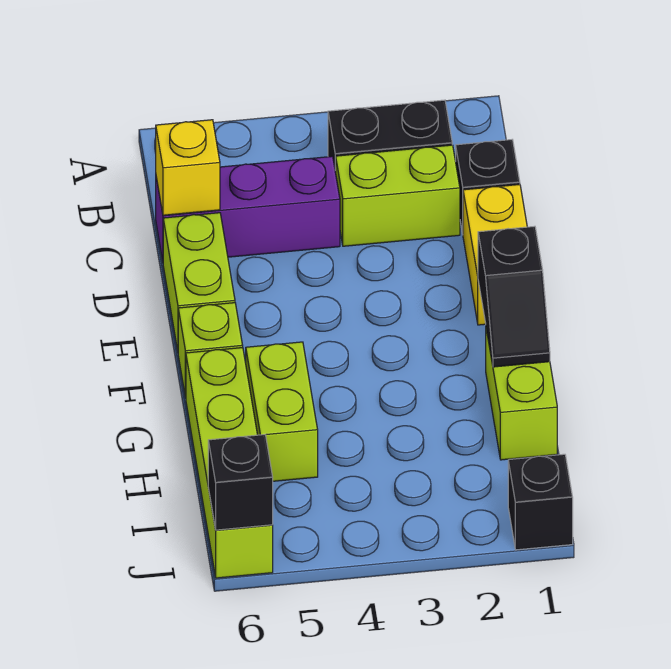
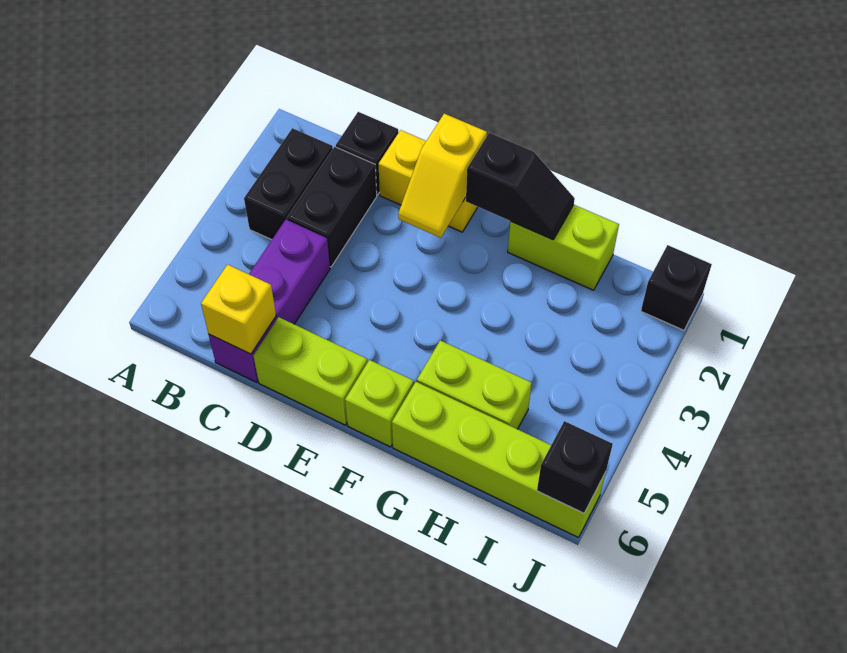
lime brick C2:C3 level 1 -> black brick C2:C3 level 1
none -> yellow slope E1:E2 level 2 top 1

